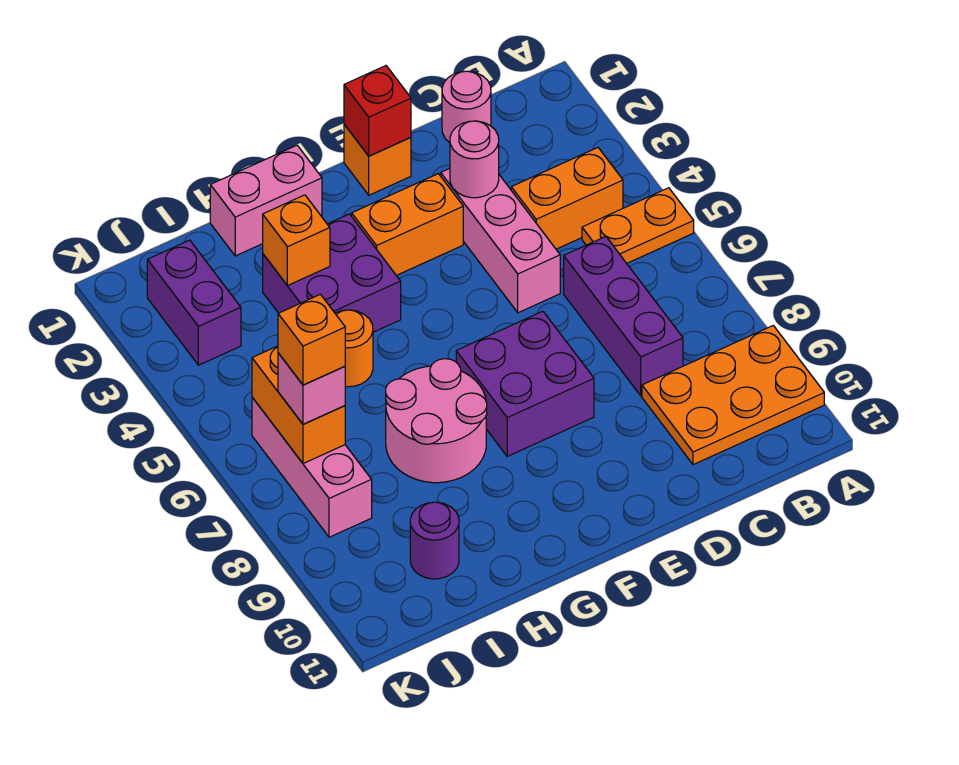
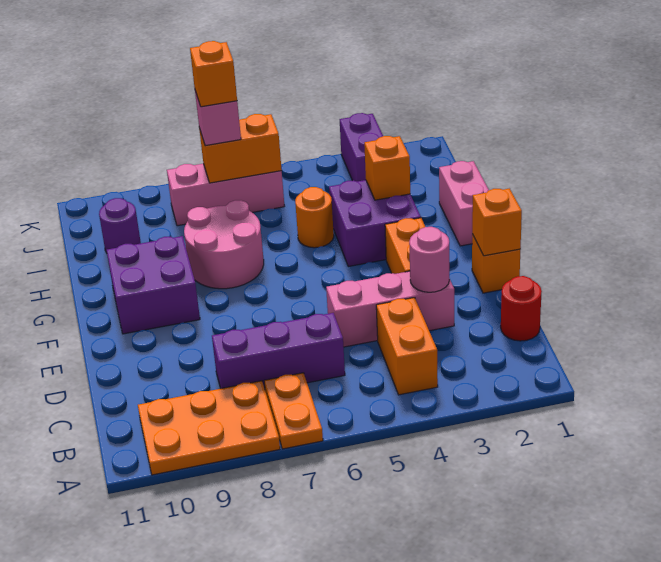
orange plate A5:B5 level 1 -> orange plate A7:B7 level 1
orange plate A9:C10 level 1 -> orange plate A8:B10 level 1
pink round brick C1 level 1 -> red round brick C1 level 1
red brick E1 level 2 -> orange brick E1 level 2
purple brick E7:F8 level 1 -> purple brick F9:G10 level 1
purple brick J2:J3 level 1 -> purple brick J3:K3 level 1

